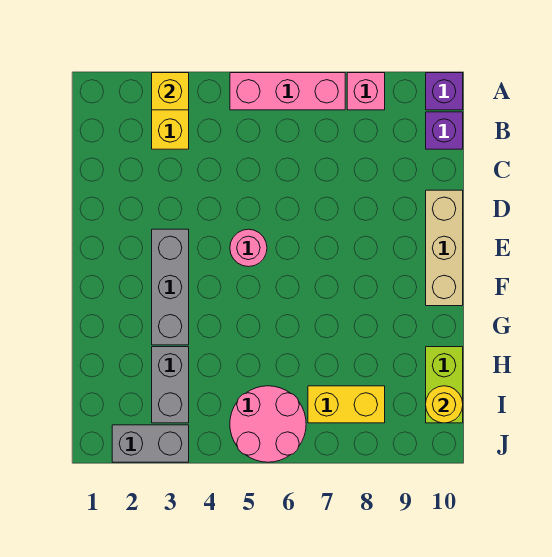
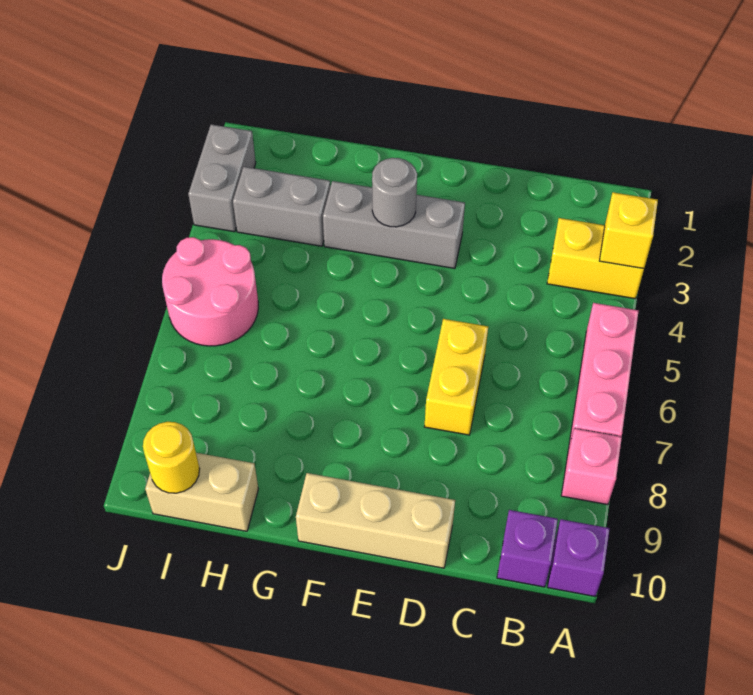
pink round brick E5 level 1 -> none
none -> grey round brick F3 level 2
lime brick H10:I10 level 1 -> tan brick H10:I10 level 1
yellow brick I7:I8 level 1 -> yellow brick D6:D7 level 1

